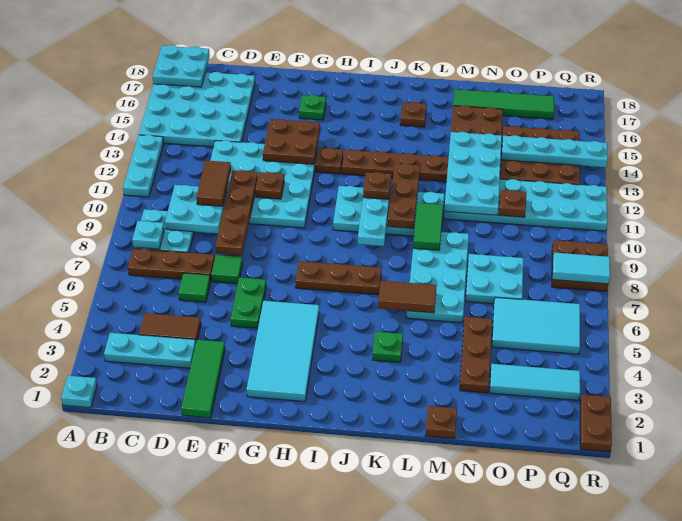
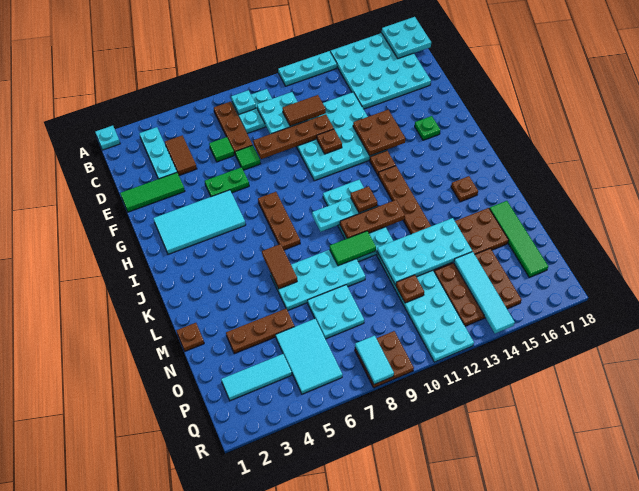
green plate K4 level 1 -> none
cyan tile O3:Q3 level 1 -> cyan tile P2:P4 level 1
cyan plate O14:R14 level 2 -> cyan tile O14:R14 level 2
brown plate R1:R2 level 1 -> none

